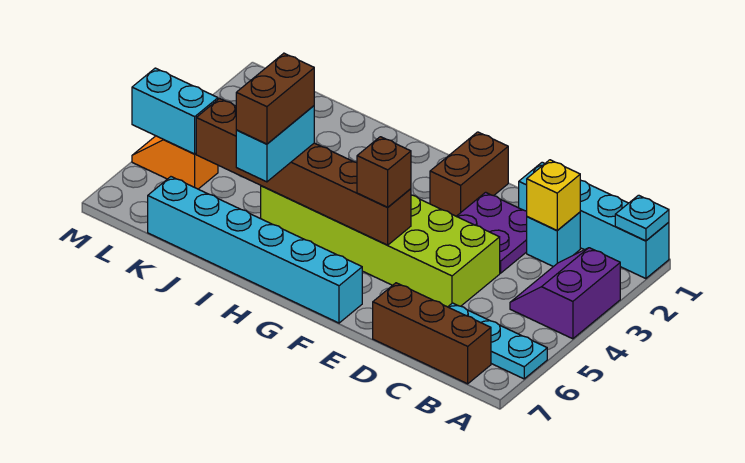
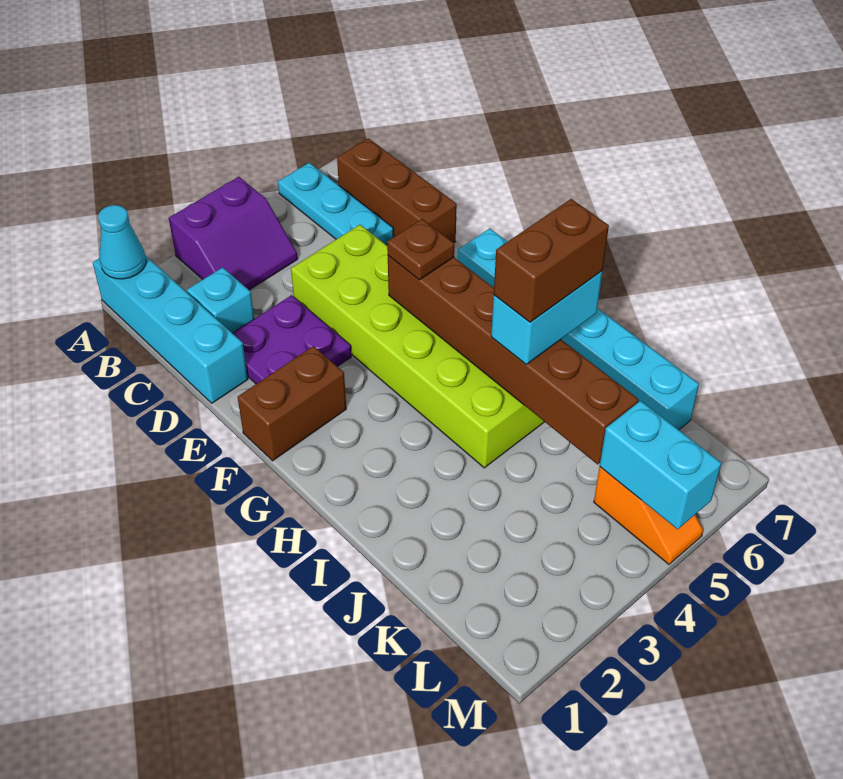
cyan plate A1 level 2 -> cyan cone A1 level 2
yellow brick C2 level 2 -> none
brown brick F5 level 3 -> brown plate F5 level 3

